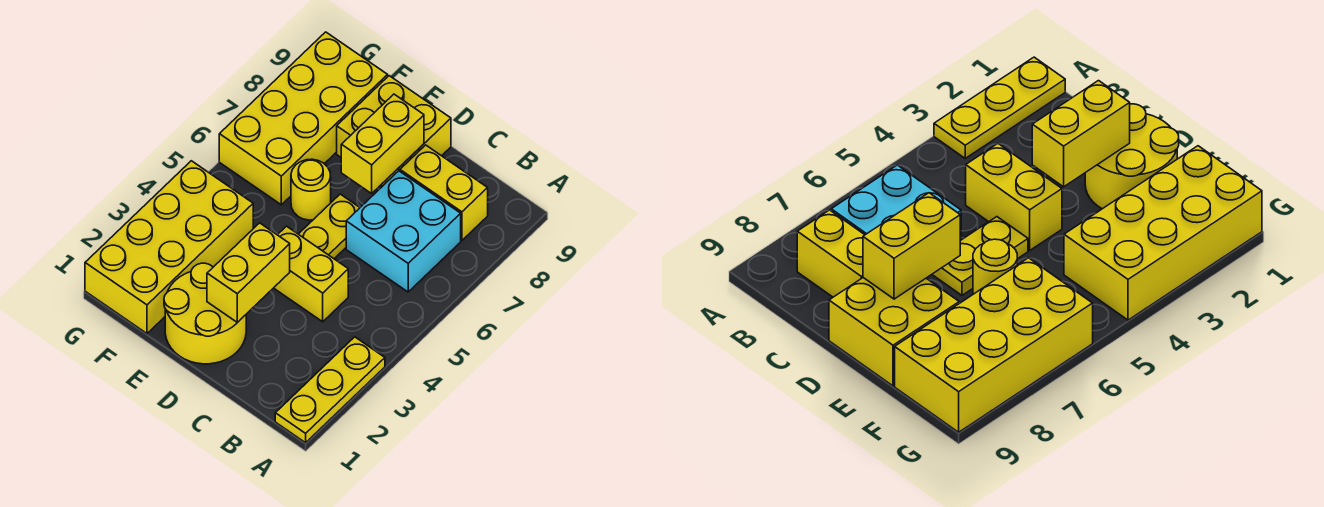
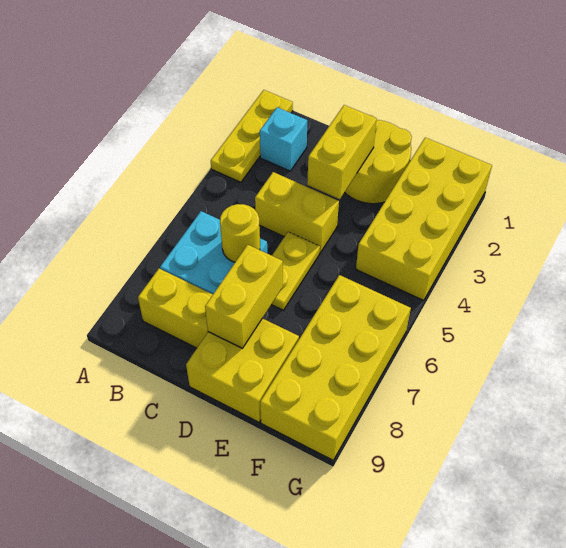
none -> cyan brick B2 level 1
yellow round brick E6 level 1 -> yellow round brick C6 level 2

